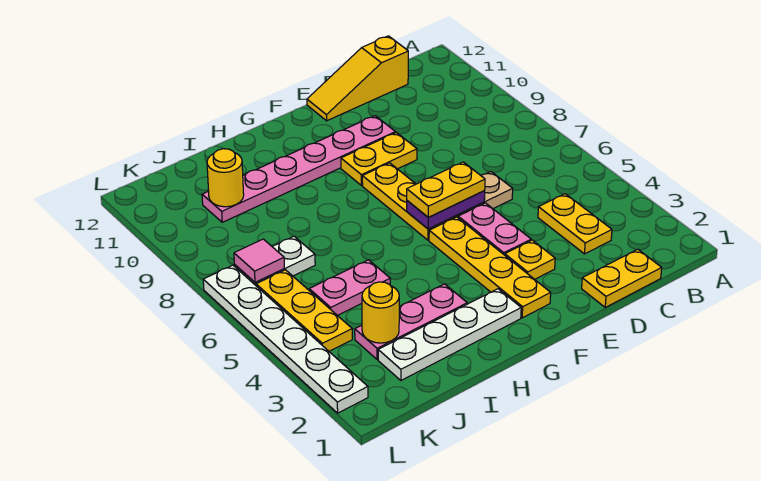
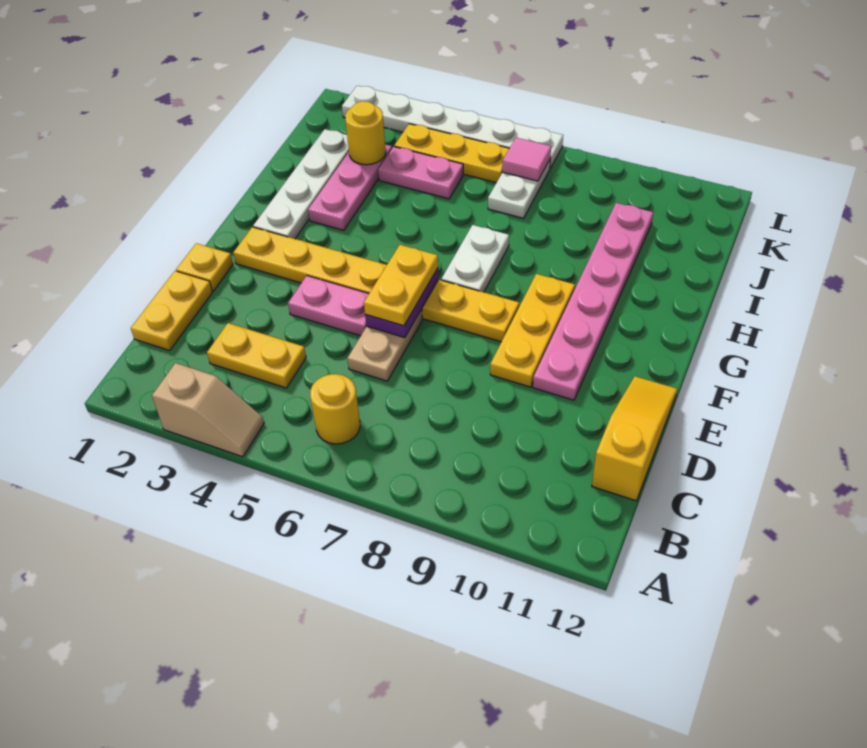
none -> tan slope A3:A4 level 1 top 3
yellow plate E3 level 1 -> yellow plate E1 level 1
yellow plate E9:F9 level 1 -> yellow plate E9:G9 level 1
none -> white plate G7:H7 level 1
pink plate I5:J5 level 1 -> pink plate J4:J5 level 1
yellow round brick J10 level 2 -> yellow round brick B6 level 1

